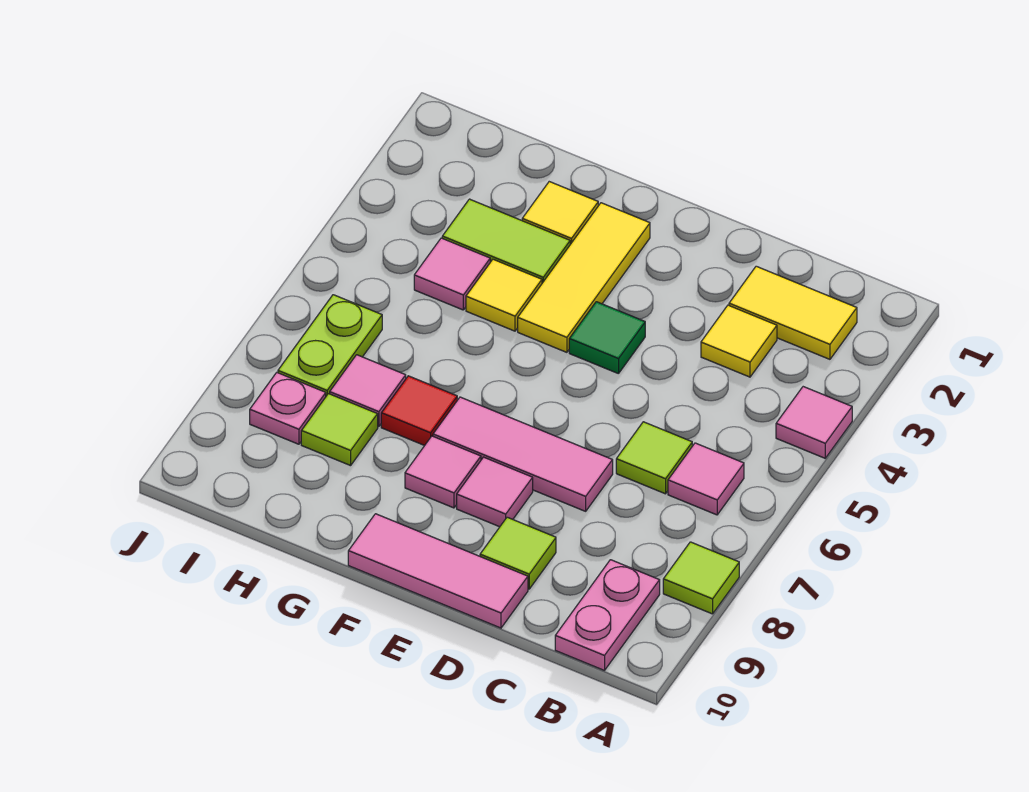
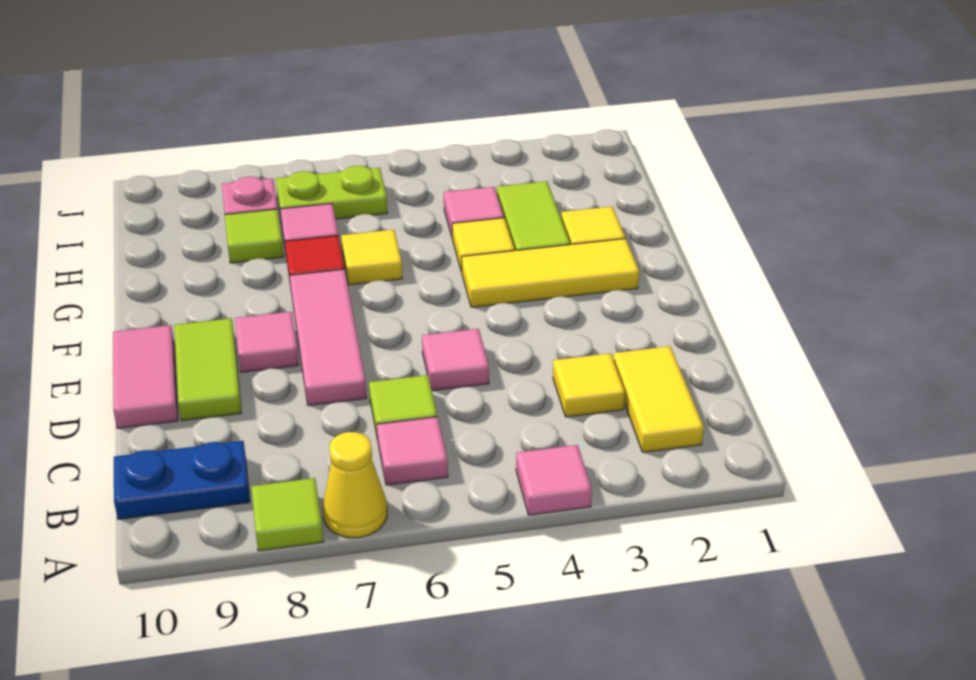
none -> yellow cone A7 level 1
pink plate B9:B10 level 1 -> blue plate B9:B10 level 1
lime tile D9 level 1 -> lime tile D9:E9 level 1
pink tile D10:F10 level 1 -> pink tile D10:E10 level 1
green tile E4 level 1 -> none
pink tile F8 level 1 -> pink tile D5 level 1
none -> yellow tile G6 level 1

